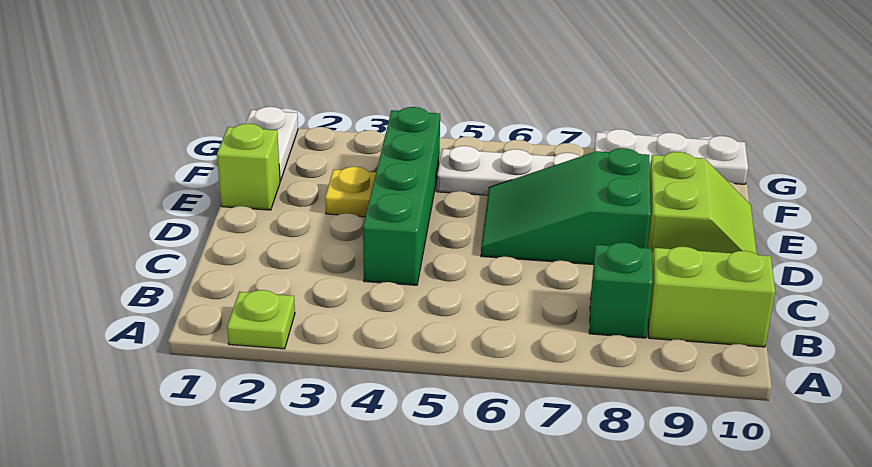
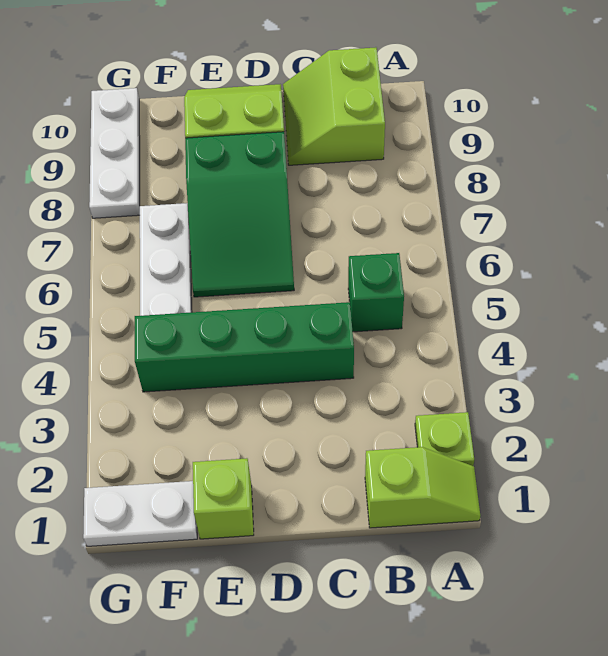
none -> lime slope A1:B1 level 1 top B
green brick B8 level 1 -> green brick B5 level 1
yellow plate E3 level 1 -> none

